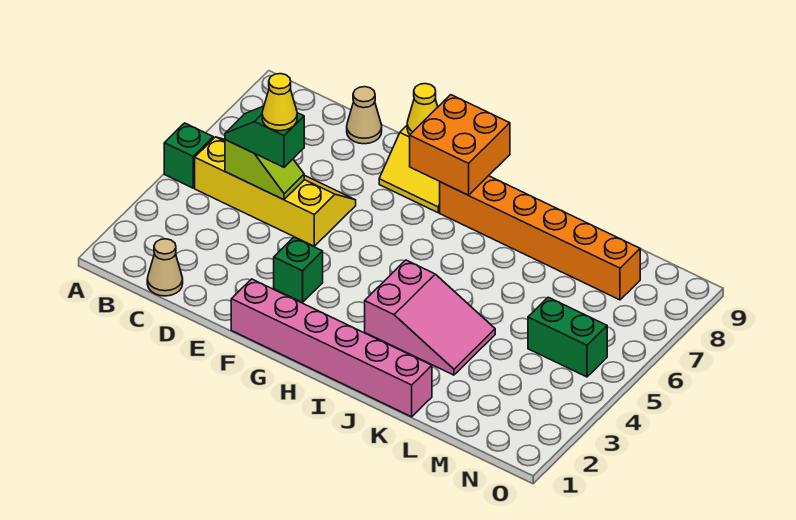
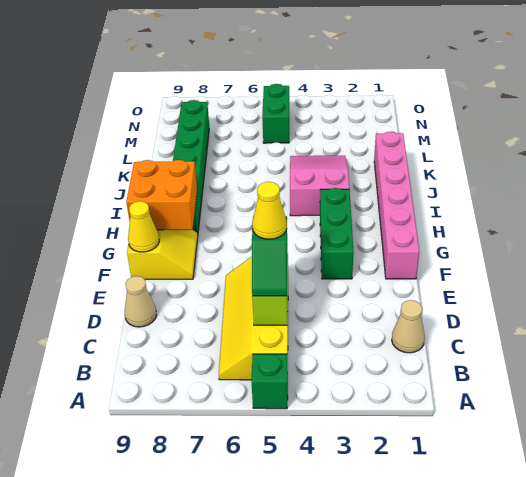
green brick F3 level 1 -> green brick F3:H3 level 1
orange brick H8:M8 level 1 -> green brick H8:M8 level 1

